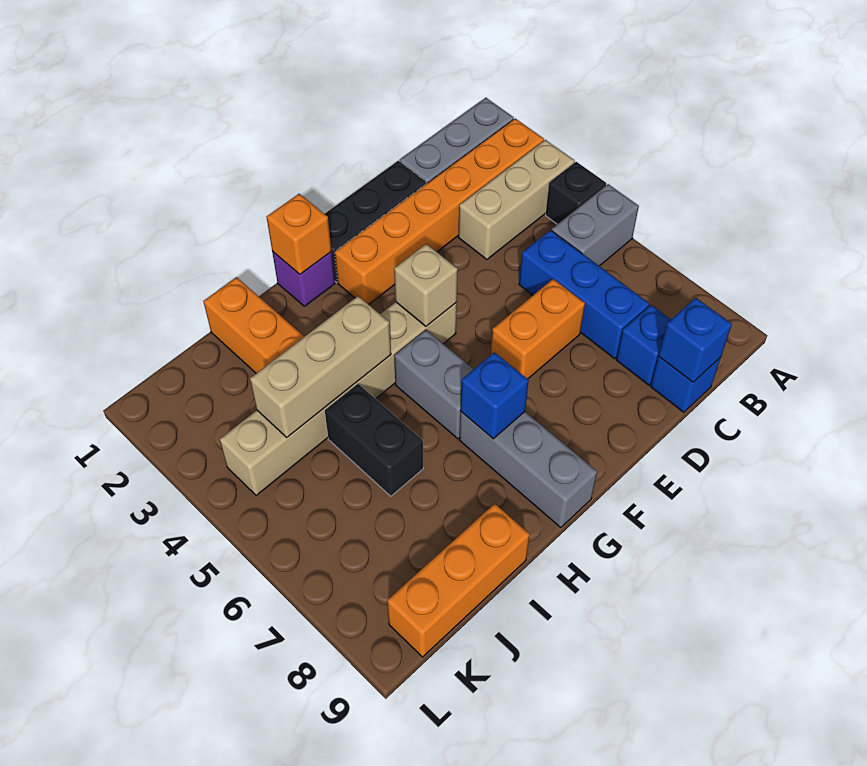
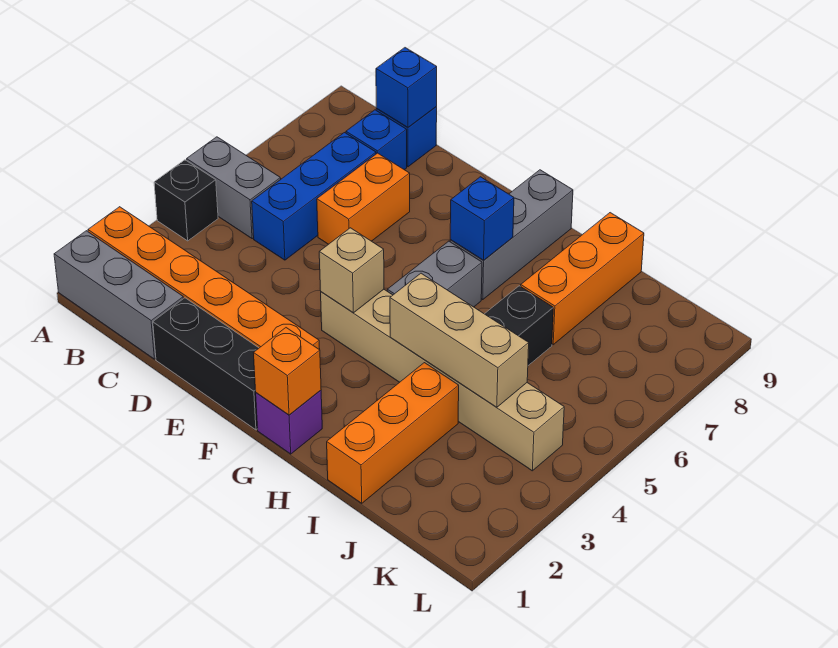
tan brick A3:C3 level 1 -> none
orange brick D6:E6 level 1 -> orange brick D6:D7 level 1
orange brick I9:K9 level 1 -> orange brick I7:I9 level 1

